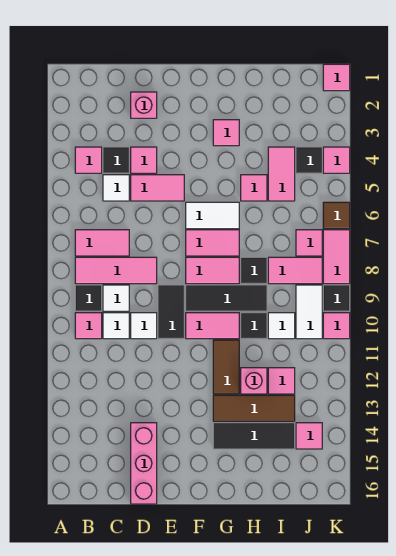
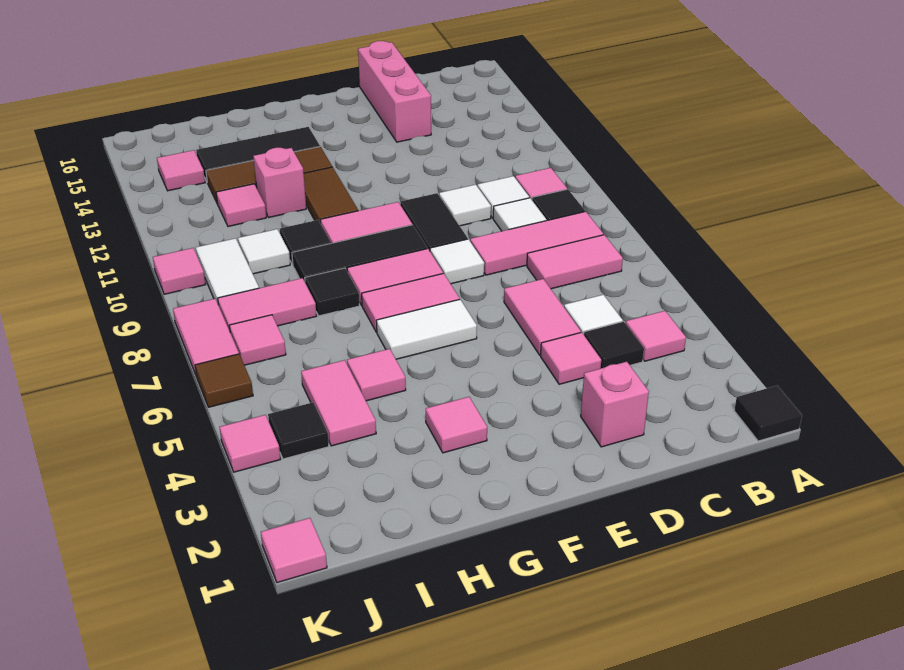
pink tile D5:E5 level 1 -> pink tile D5:D6 level 1
none -> white tile E8 level 1
black tile K9 level 1 -> black tile A1 level 1

